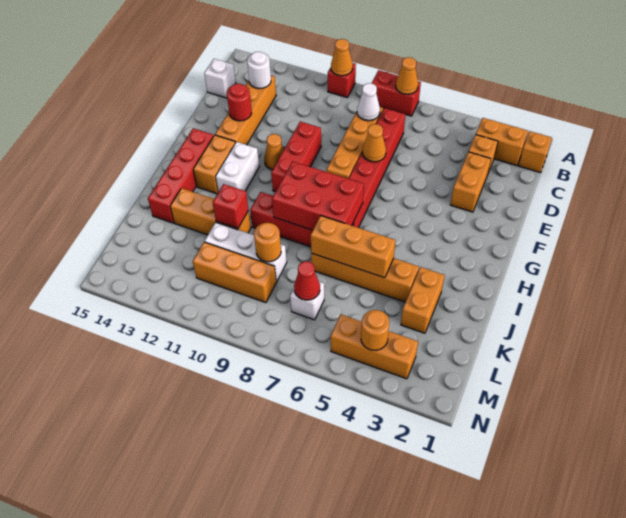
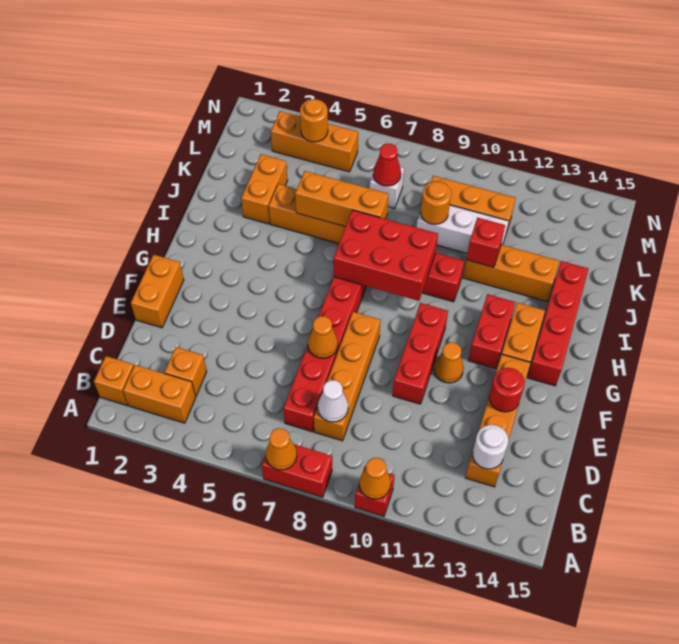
white brick C15 level 1 -> none
orange brick D3:E3 level 1 -> orange brick E1:F1 level 1
white brick G12:H12 level 1 -> red brick G12:H12 level 1

